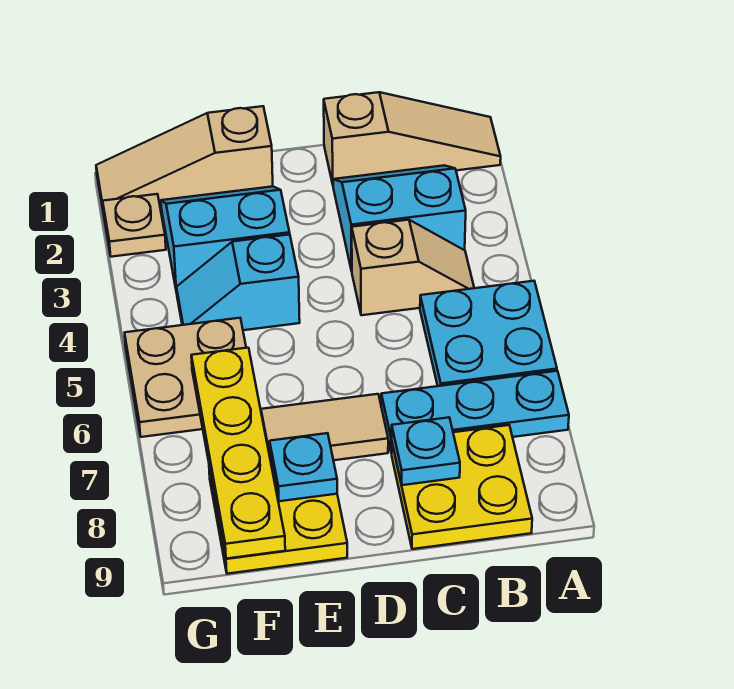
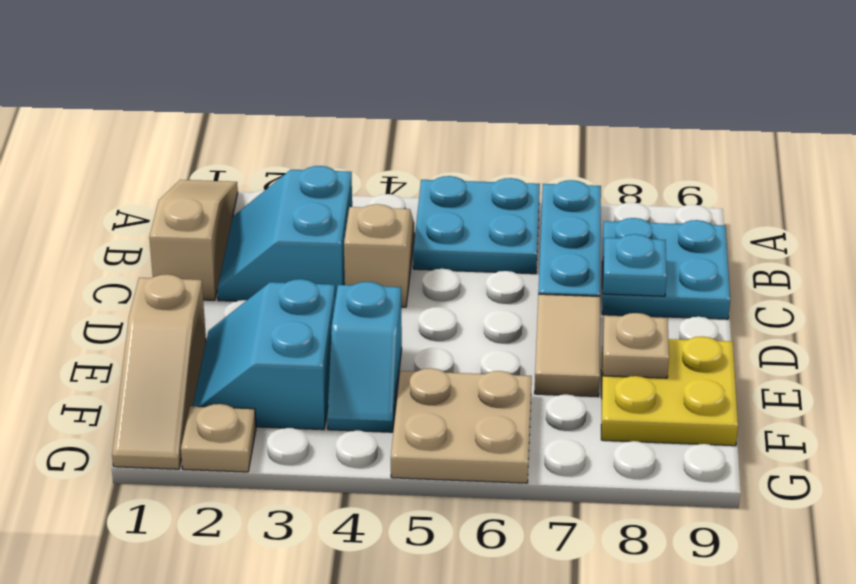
yellow plate B8:C9 level 1 -> cyan plate B8:C9 level 1
cyan plate E8 level 2 -> tan plate E8 level 2
yellow plate F6:F9 level 2 -> none

